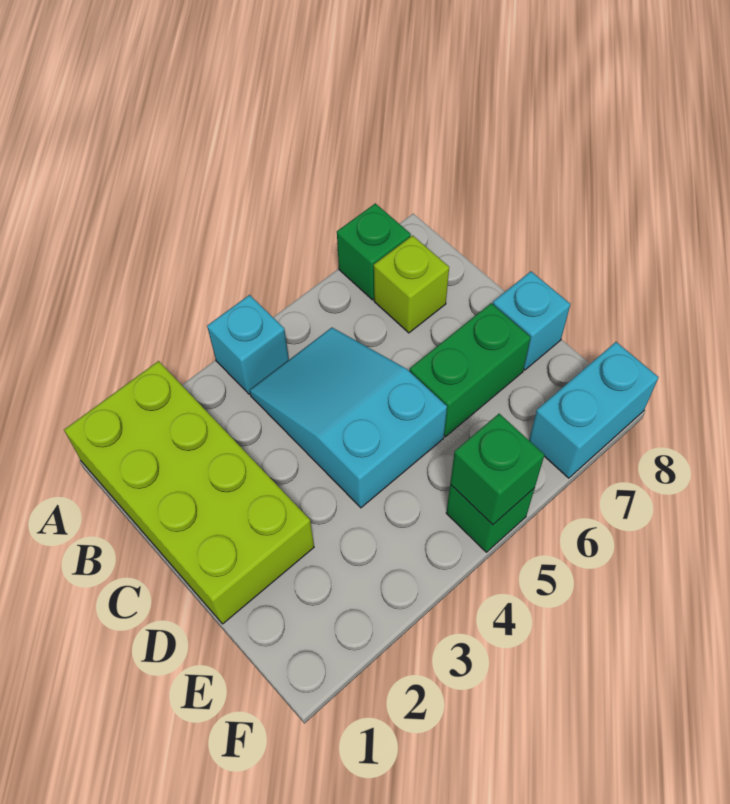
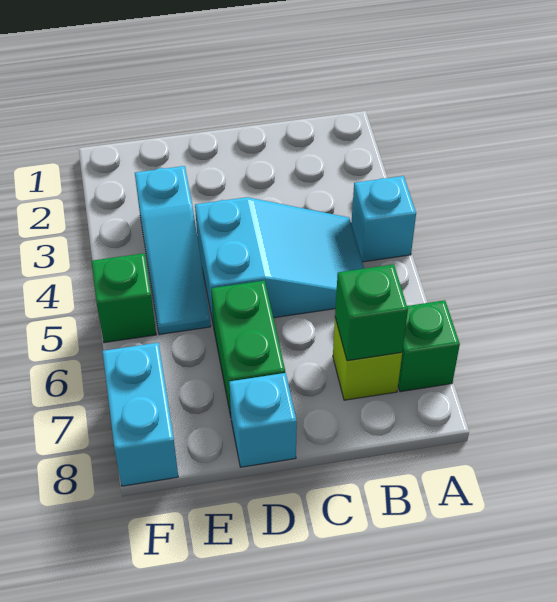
lime brick A1:D2 level 1 -> none
none -> cyan slope E3:E5 level 1 top 3
green brick F5 level 2 -> green brick B7 level 2

